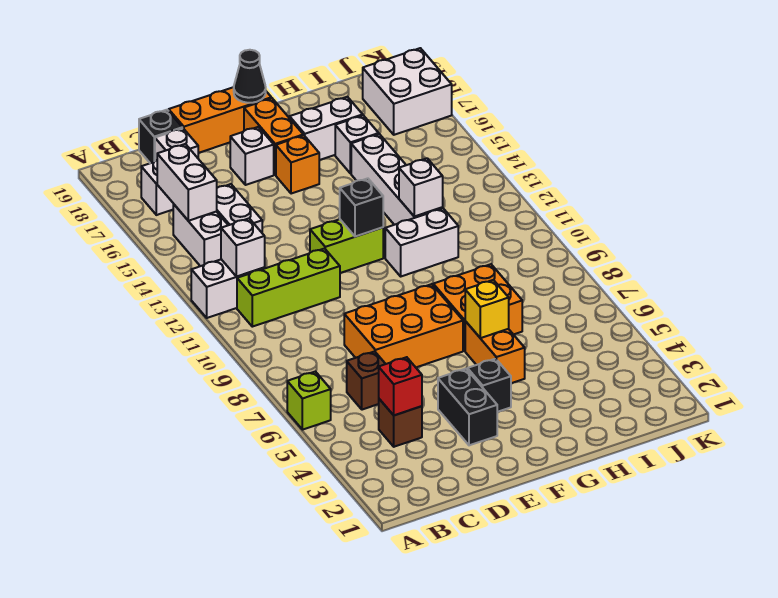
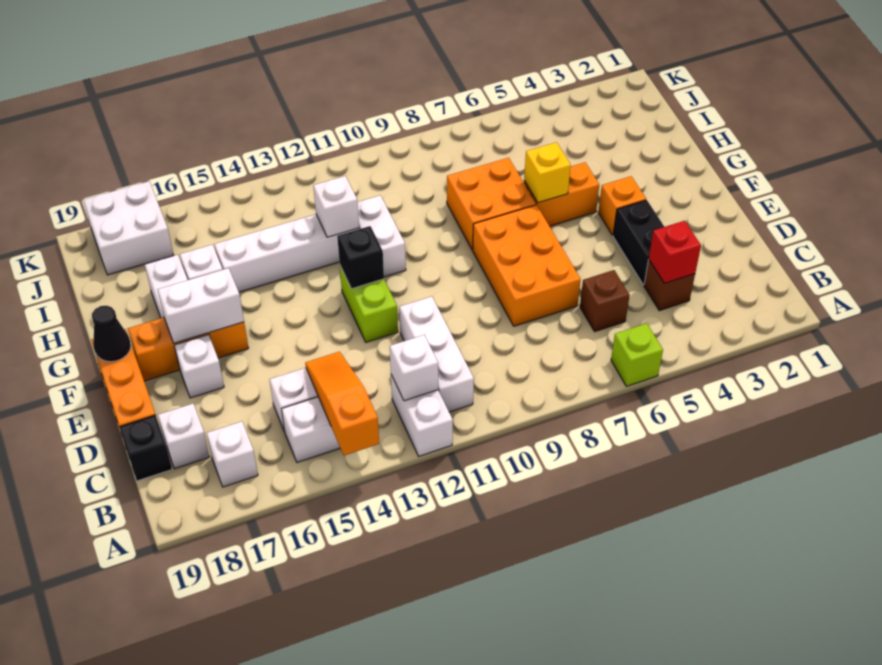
none -> orange slope A14:C14 level 2 top A
lime brick B11:D11 level 1 -> white brick B11:D11 level 1
white brick B15:B16 level 2 -> white brick F16:F17 level 2
black brick E3:E4 level 1 -> black brick D4:E4 level 1
black brick F4 level 1 -> orange brick F4 level 1

